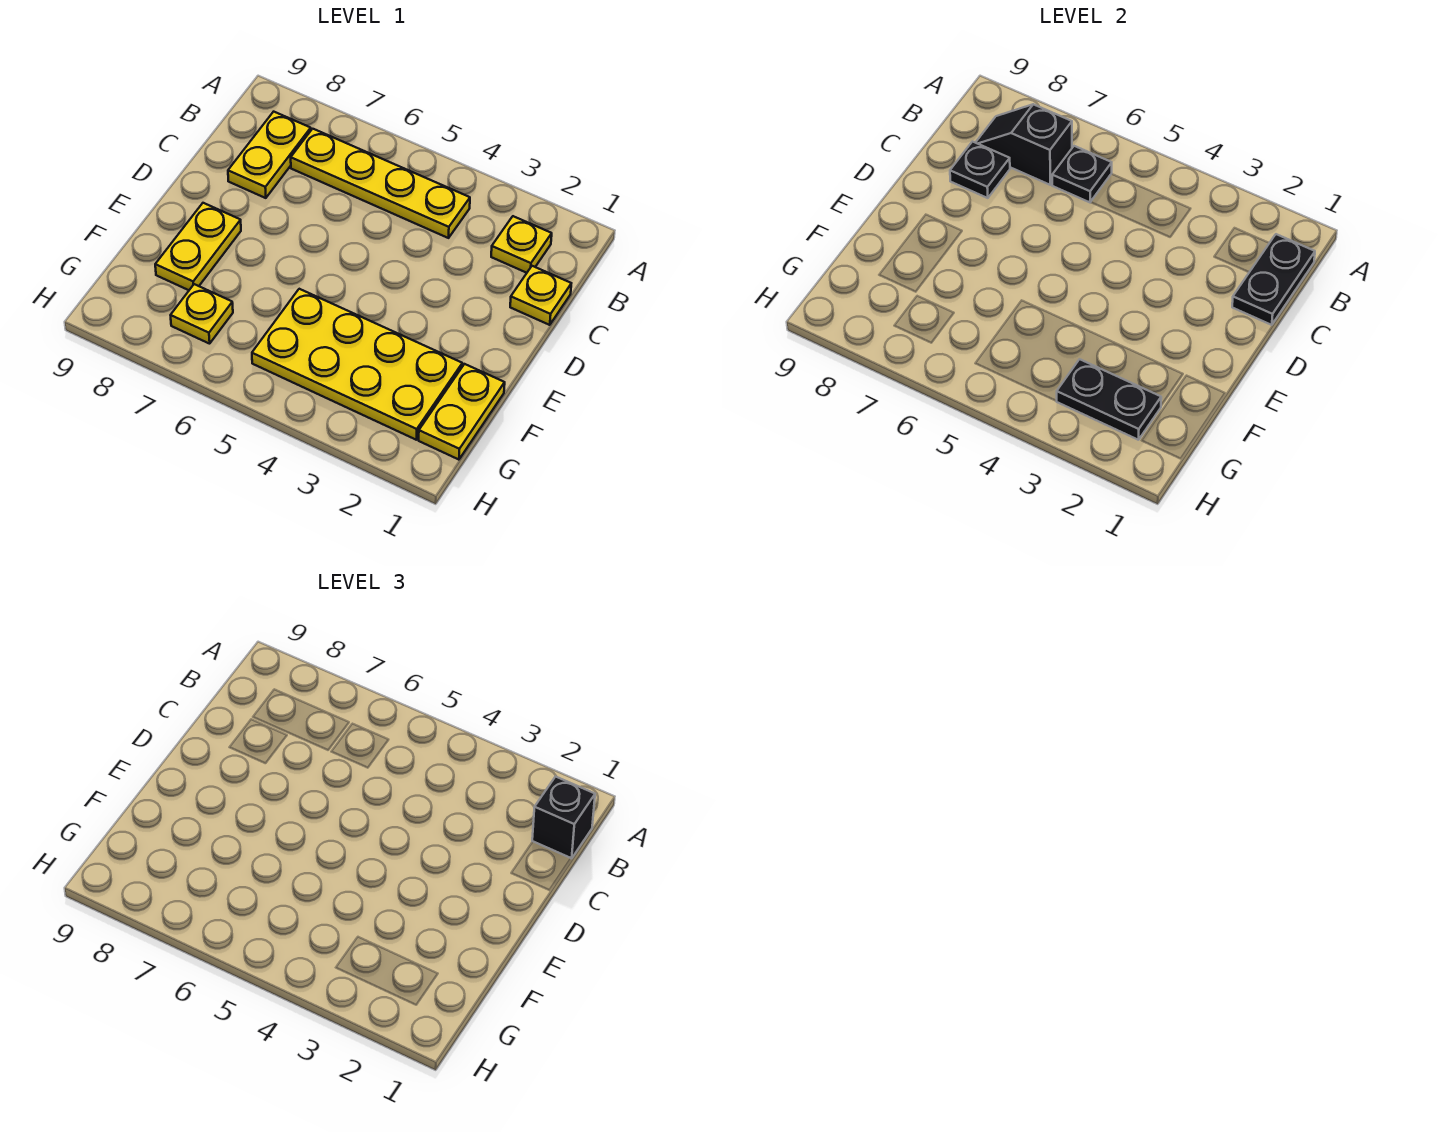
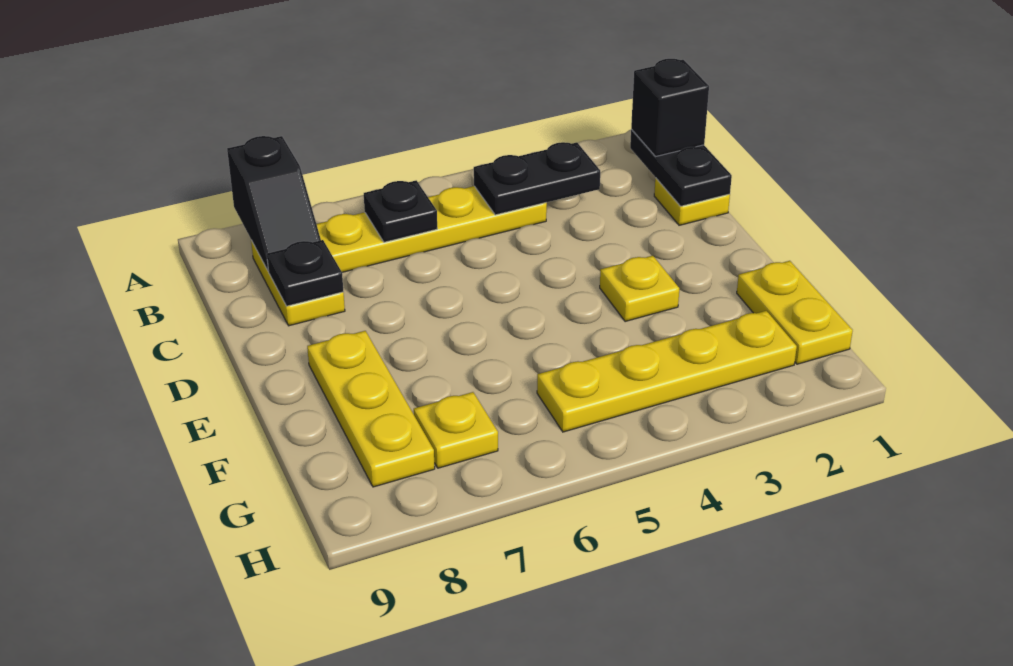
yellow plate B2 level 1 -> yellow plate E3 level 1
black slope B7:B8 level 2 top 7 -> black slope A8:B8 level 2 top A
yellow plate E8:F8 level 1 -> yellow plate E8:G8 level 1
yellow plate F2:G5 level 1 -> yellow plate G2:G5 level 1
black plate G2:G3 level 2 -> black plate B3:B4 level 2

